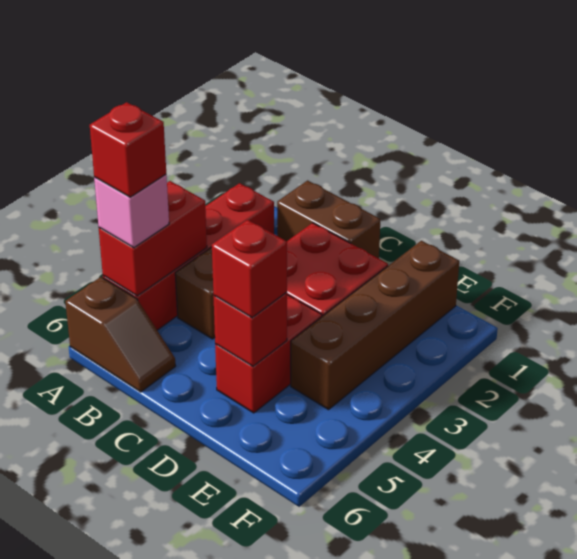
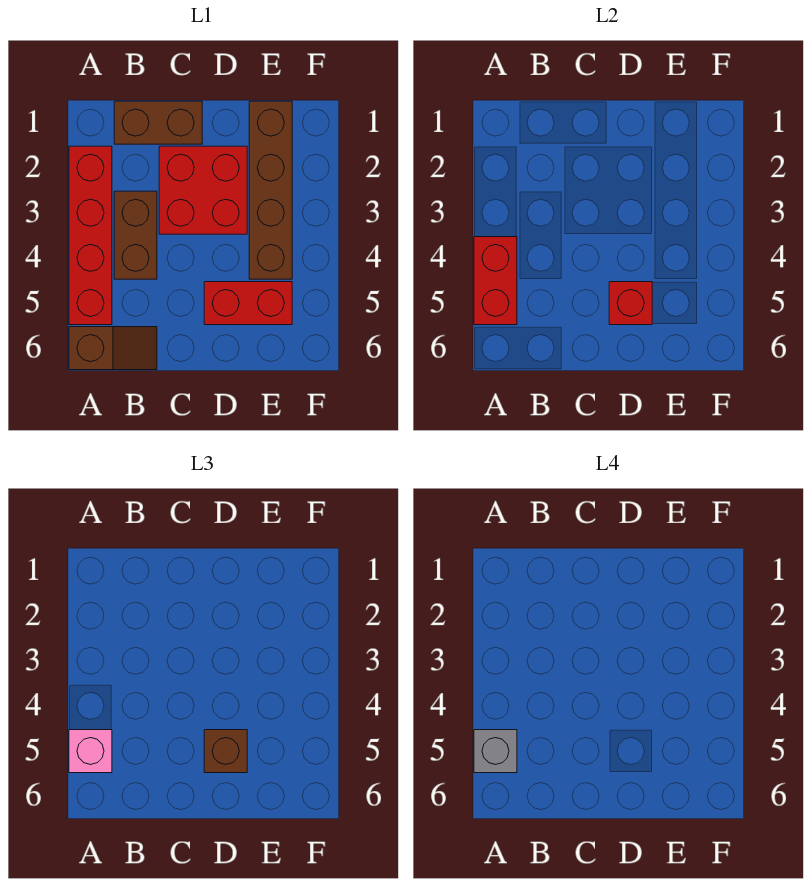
red brick A5 level 4 -> grey brick A5 level 4
red brick D4:D5 level 1 -> red brick D5:E5 level 1
red brick D5 level 3 -> brown brick D5 level 3

